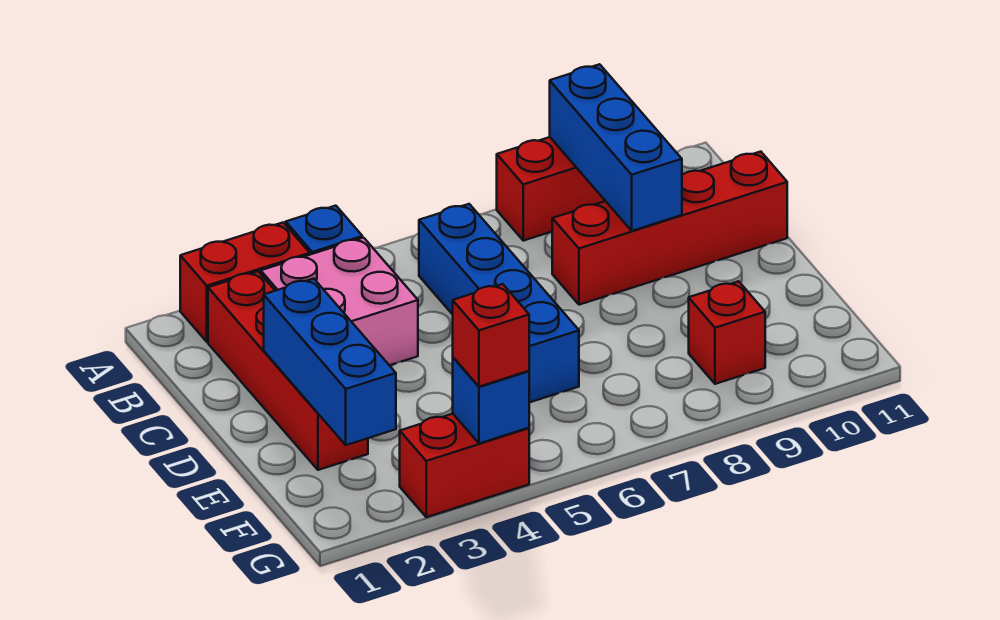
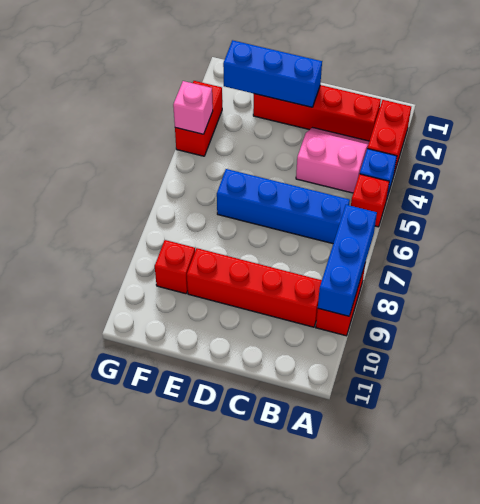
blue brick A9:C9 level 2 -> blue brick A7:A9 level 2
pink brick B3:C4 level 1 -> pink slope B3:C4 level 1 top 4
red brick C8:C11 level 1 -> red brick B9:E9 level 1
blue brick G4 level 2 -> pink brick G4 level 2
red brick G4 level 3 -> red brick A5 level 1

